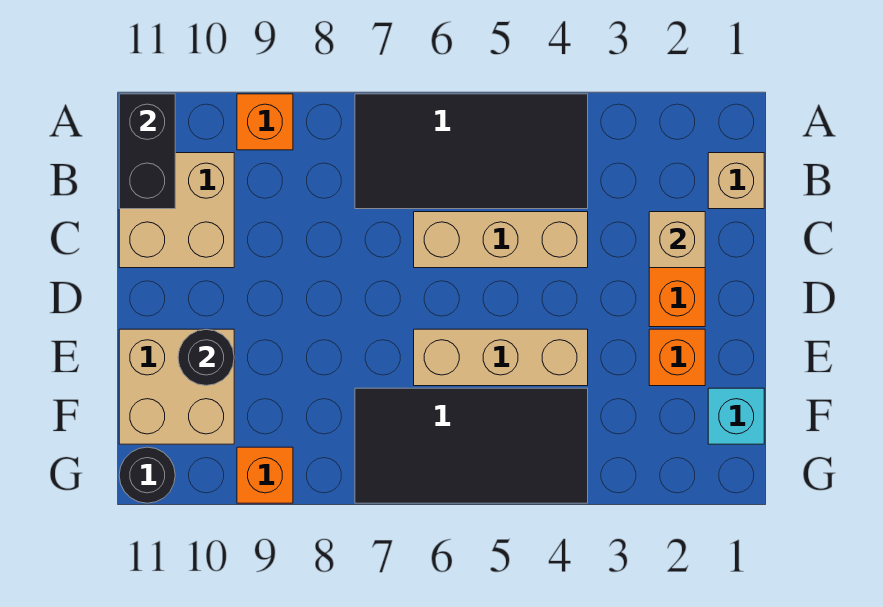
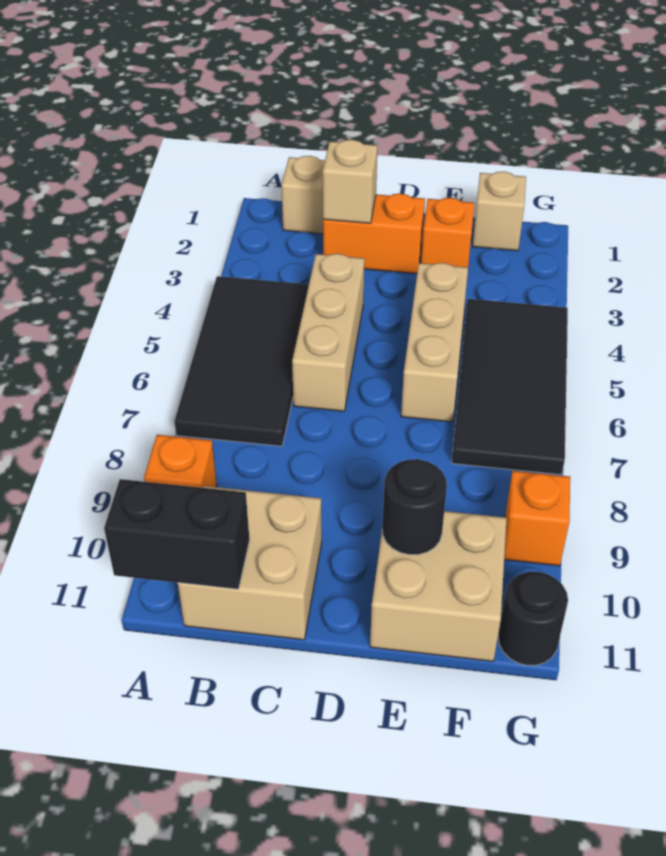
cyan brick F1 level 1 -> tan brick F1 level 1

